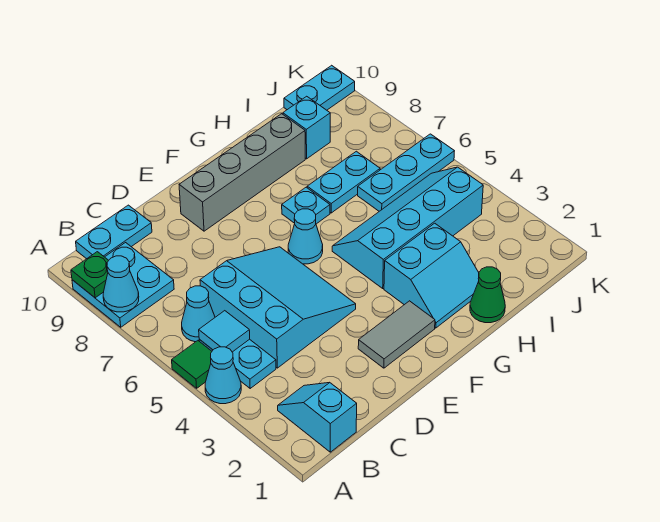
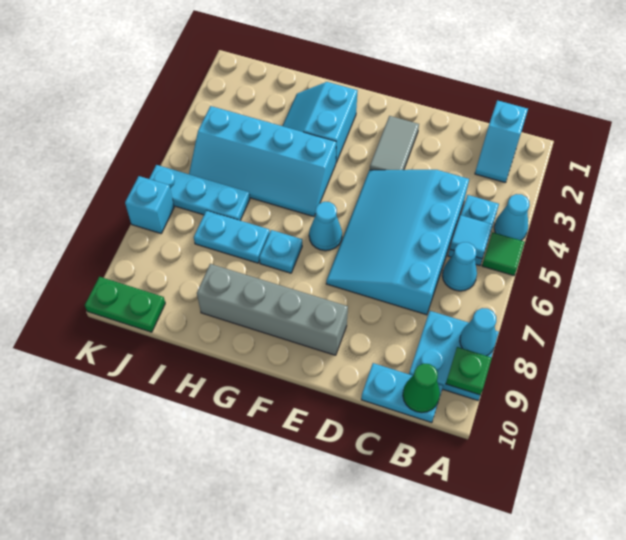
cyan slope C4:E6 level 1 top C -> cyan slope C4:E7 level 1 top C
grey tile E2:F2 level 1 -> grey tile E2:E3 level 1
cyan slope G2:H3 level 1 top 3 -> cyan slope G2:H3 level 1 top G
green cone H1 level 1 -> green cone B10 level 2
cyan brick I9 level 1 -> cyan brick K7 level 1
cyan plate J10:K10 level 1 -> green plate J10:K10 level 1

